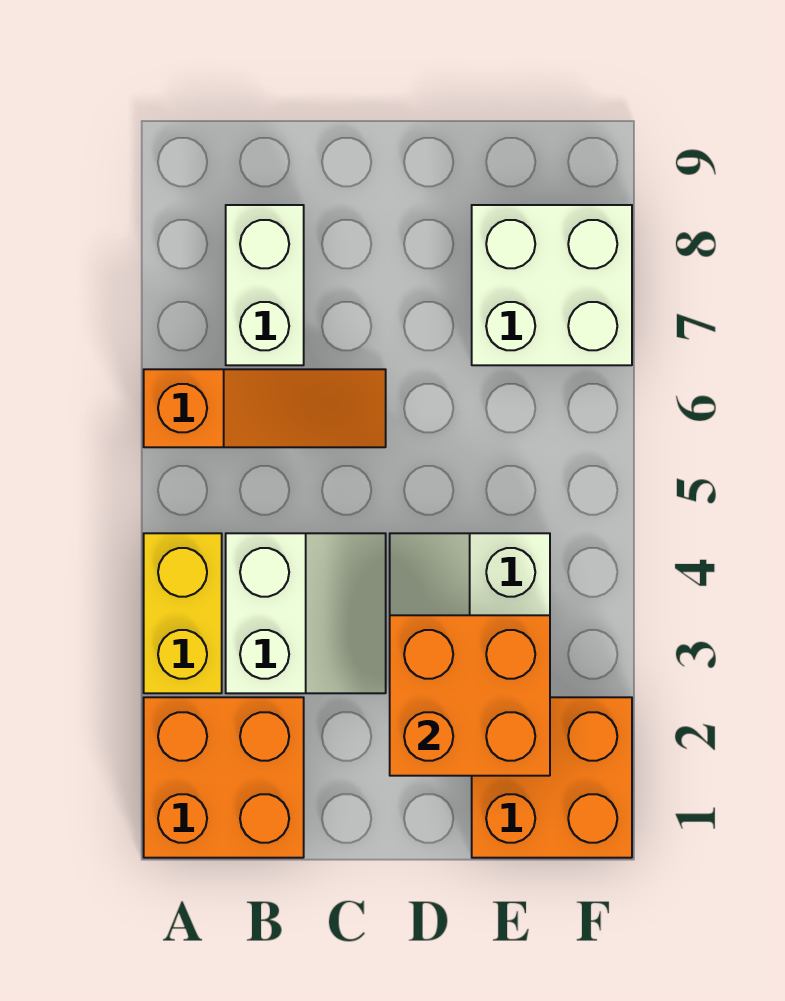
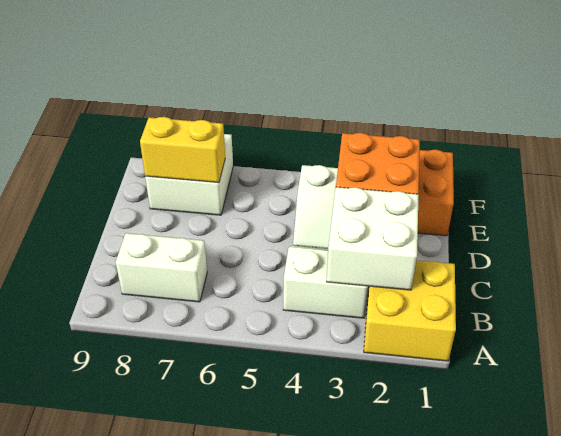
orange brick A1:B2 level 1 -> yellow brick A1:B2 level 1
yellow brick A3:A4 level 1 -> yellow brick E7:E8 level 2
orange slope A6:C6 level 1 top A -> none
none -> white brick B2:C3 level 2

